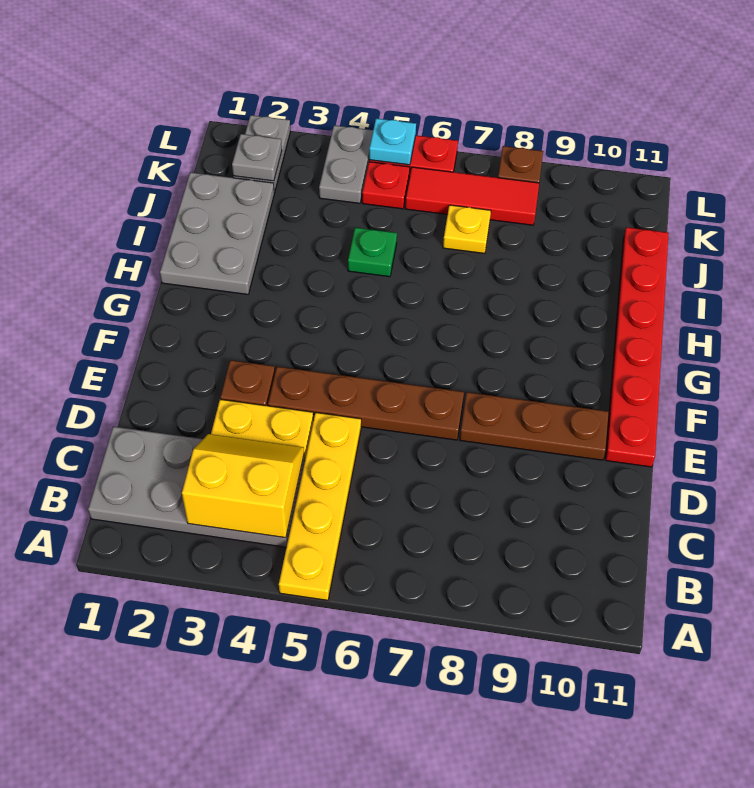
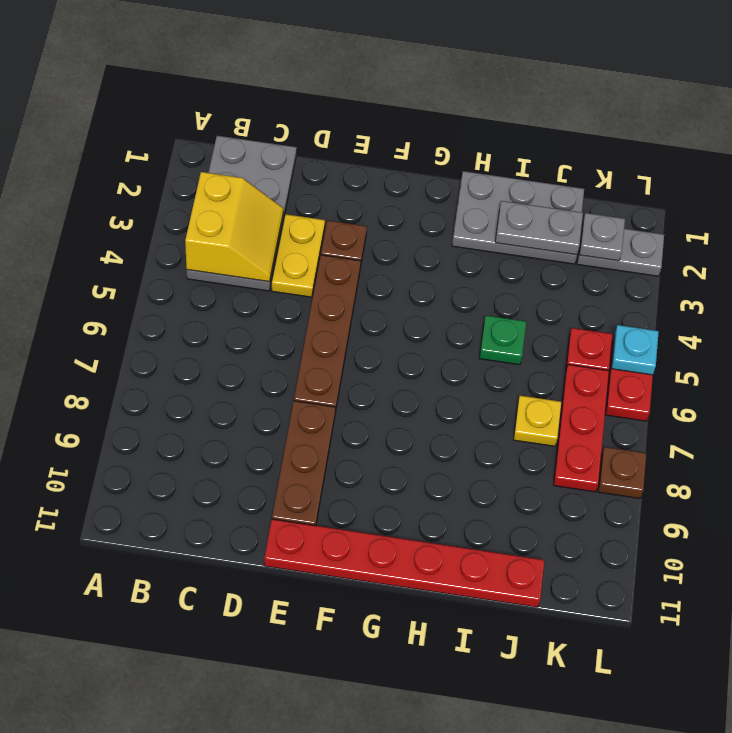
yellow plate A5:D5 level 1 -> none
grey plate K4:L4 level 1 -> grey plate I2:J2 level 2
red tile K6:K8 level 1 -> red plate K6:K8 level 1

